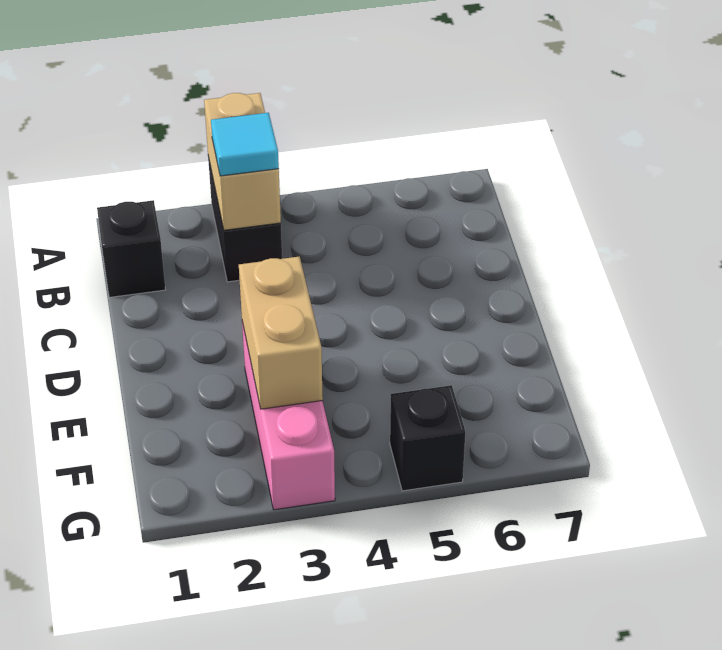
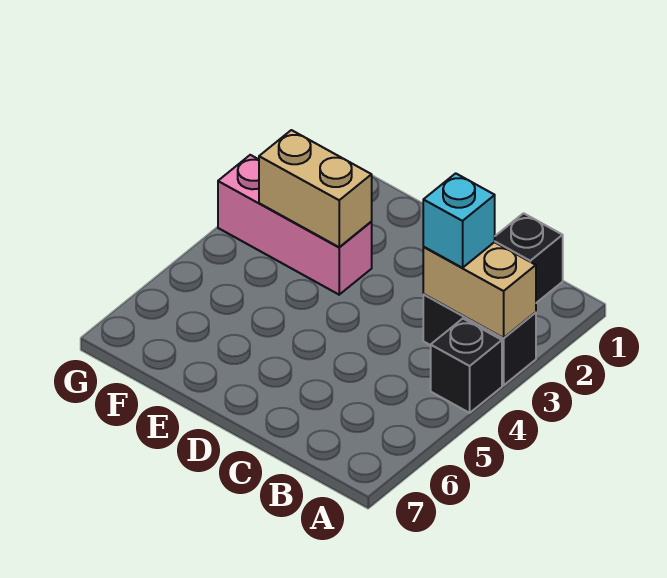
cyan tile B3 level 3 -> cyan brick B3 level 3
black brick G5 level 1 -> black brick A4 level 1

